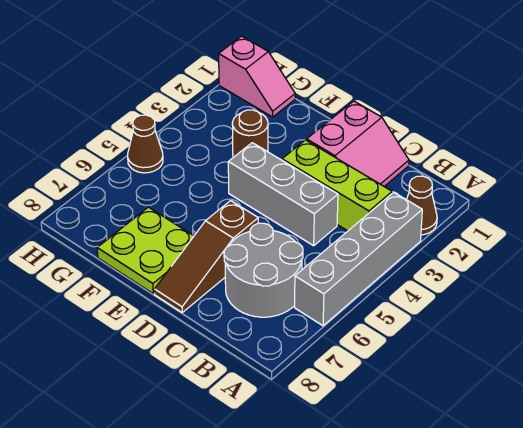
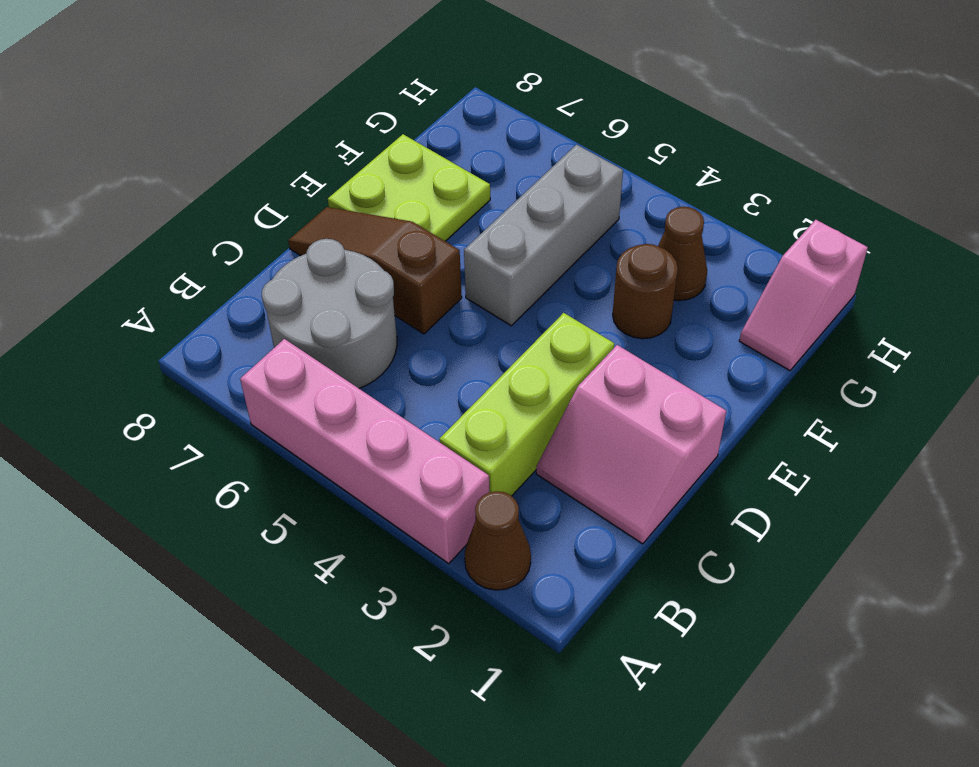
grey brick A3:A6 level 1 -> pink brick A3:A6 level 1
grey brick C4:E4 level 1 -> grey brick E5:G5 level 1
brown cone H5 level 1 -> brown cone G3 level 1

